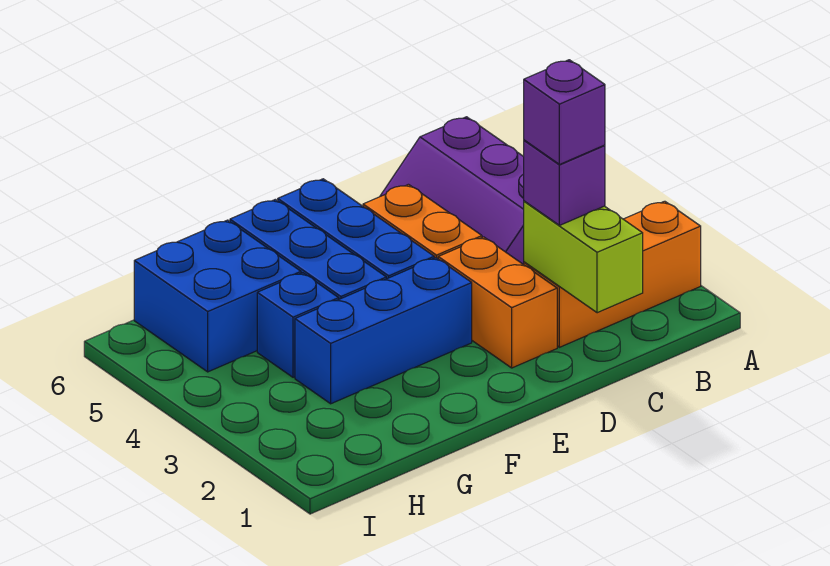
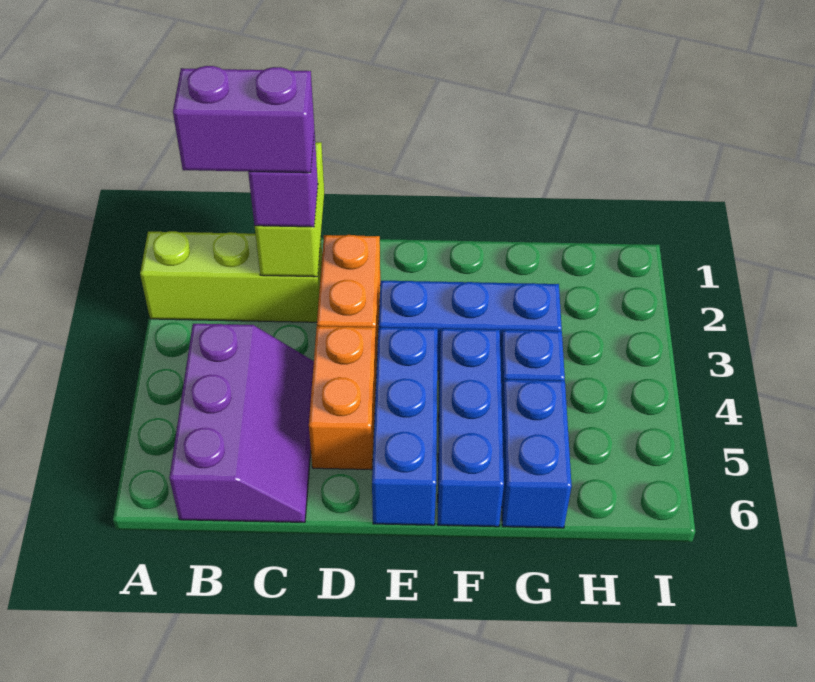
orange brick A2:C2 level 1 -> lime brick A2:C2 level 1
purple brick C2 level 4 -> purple brick B2:C2 level 4
blue brick G5:H6 level 1 -> blue brick G5:G6 level 1

